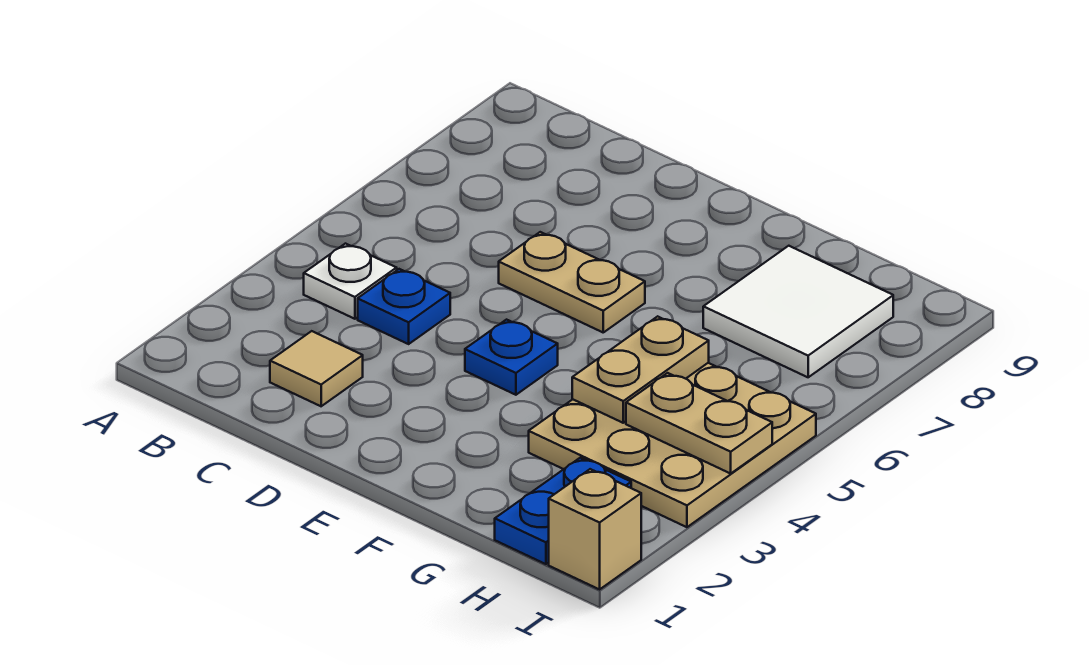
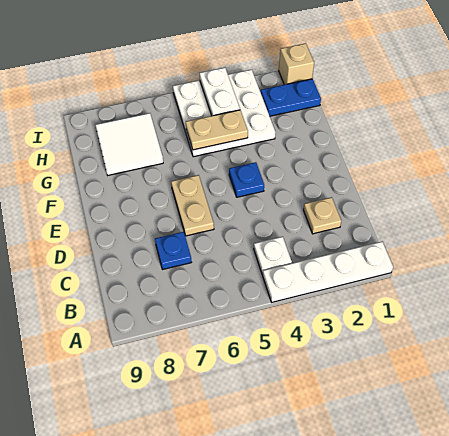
none -> white plate A1:A4 level 1
tan tile C2 level 1 -> tan plate C2 level 1
blue plate C4 level 1 -> blue plate C7 level 1
tan plate G3:I5 level 1 -> white plate G3:I5 level 1
tan plate H4:I4 level 2 -> white plate H4:I4 level 2

